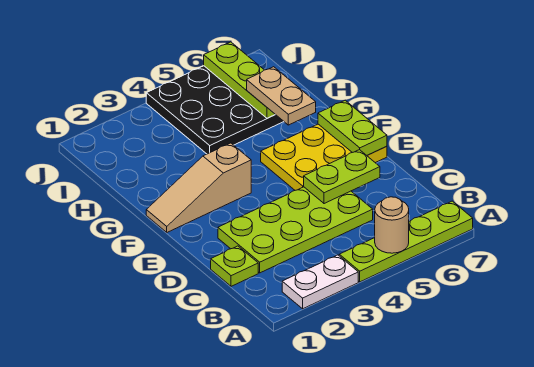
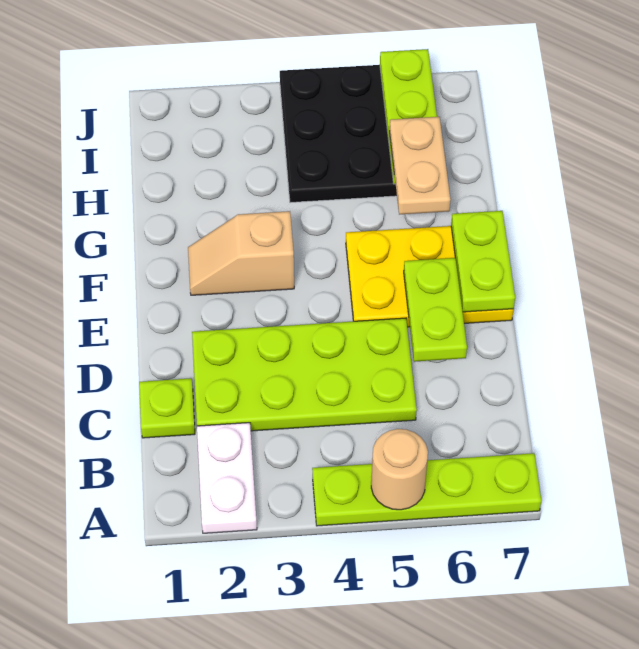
white plate A2:A3 level 1 -> white plate A2:B2 level 1
lime plate D5:D6 level 2 -> lime plate D6:E6 level 2
tan slope F1:F3 level 1 top 3 -> tan slope F2:F3 level 1 top 3

